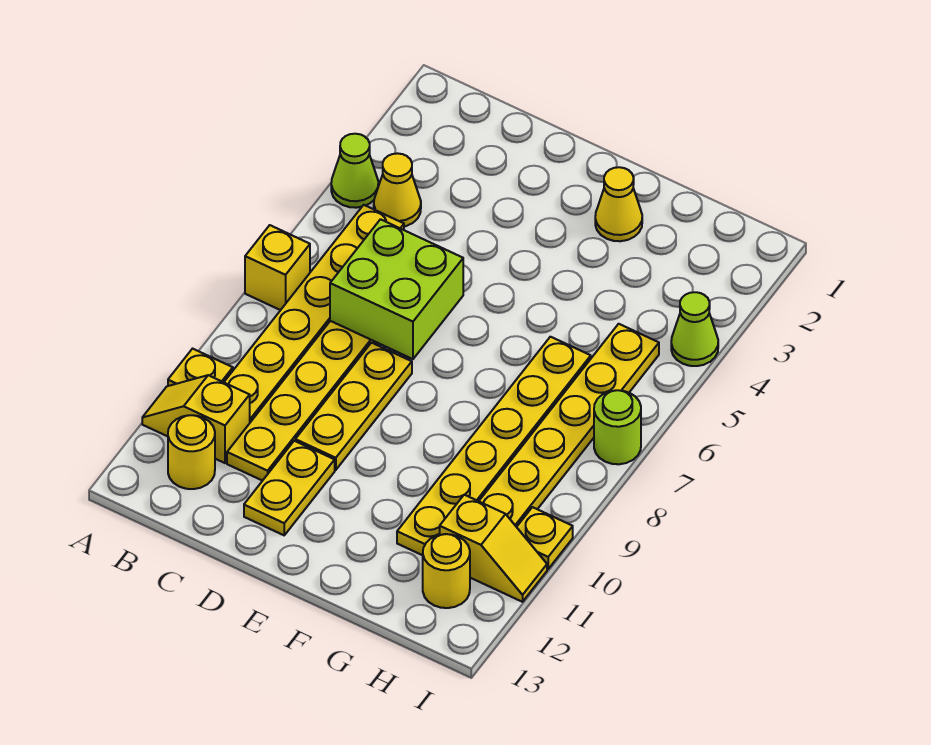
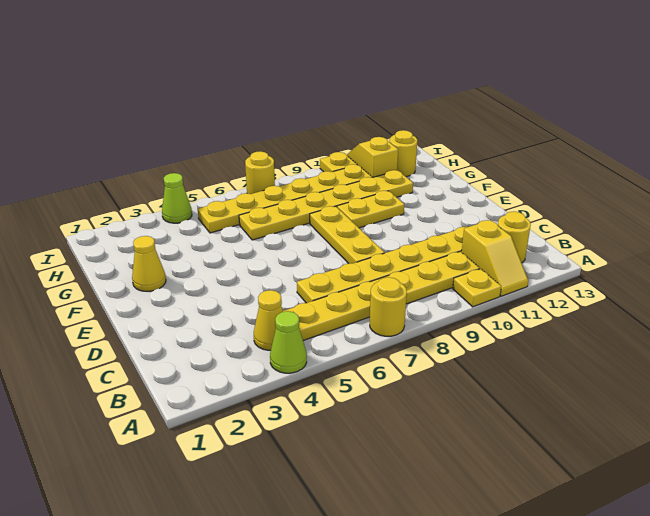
yellow brick A7 level 1 -> yellow round brick A7 level 1
lime brick C6:D7 level 2 -> none
yellow plate D8:D10 level 1 -> yellow plate D8:F8 level 1
yellow plate D11:D12 level 1 -> yellow plate F9:F10 level 1
lime round brick I7 level 1 -> yellow round brick I7 level 1

